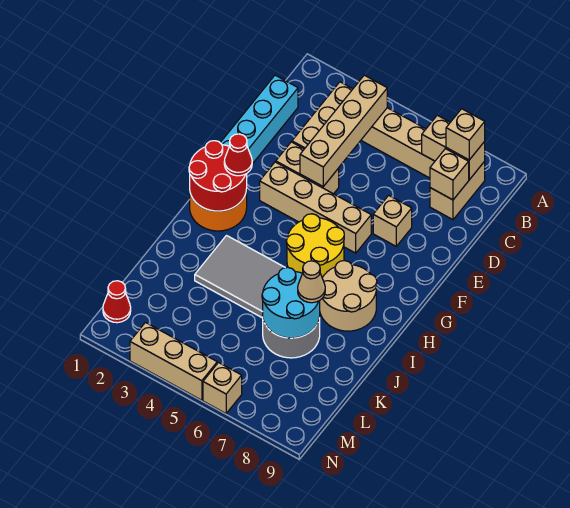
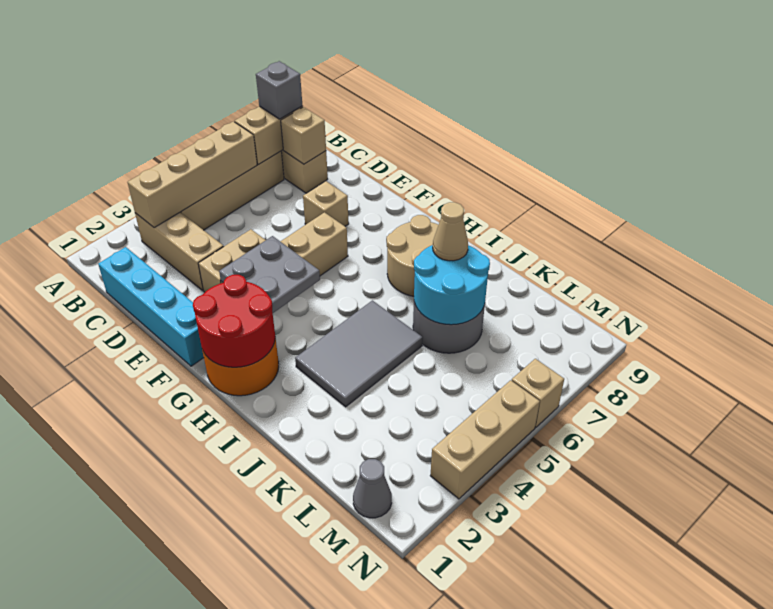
tan brick B4:E4 level 2 -> tan brick B3:B6 level 2
tan brick B8 level 3 -> grey brick B8 level 3
none -> grey plate F3:G4 level 2
red cone G2 level 3 -> none
yellow round brick G5:H6 level 1 -> none
red cone M1 level 1 -> grey cone M1 level 1

